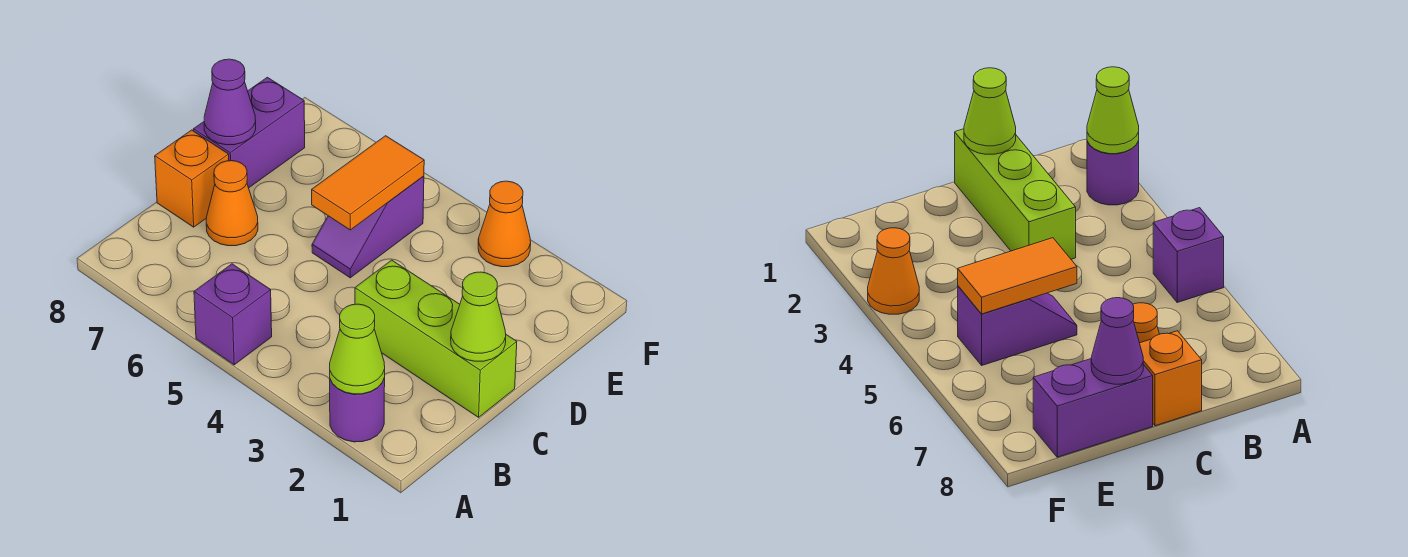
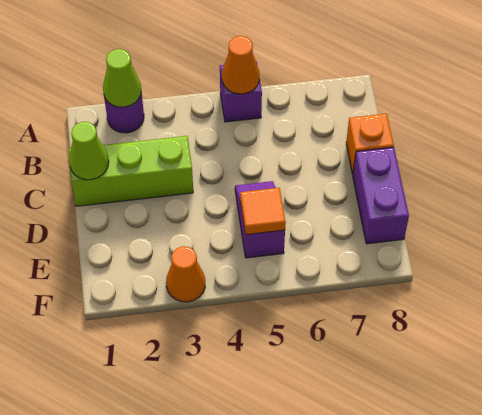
orange cone C7 level 1 -> orange cone A5 level 2
orange tile D5:E5 level 2 -> orange tile E5 level 2
purple cone D8 level 2 -> none

